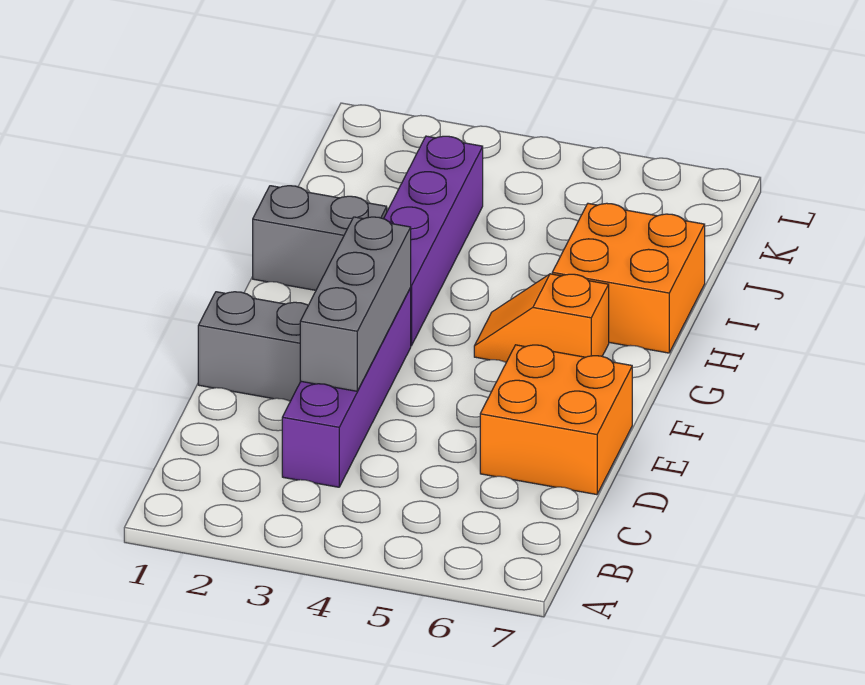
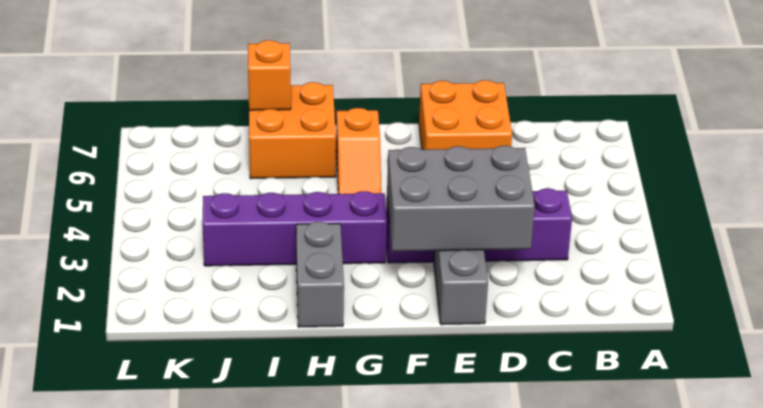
grey brick D3:F3 level 2 -> grey brick D2:F3 level 2
none -> orange brick I7 level 2

